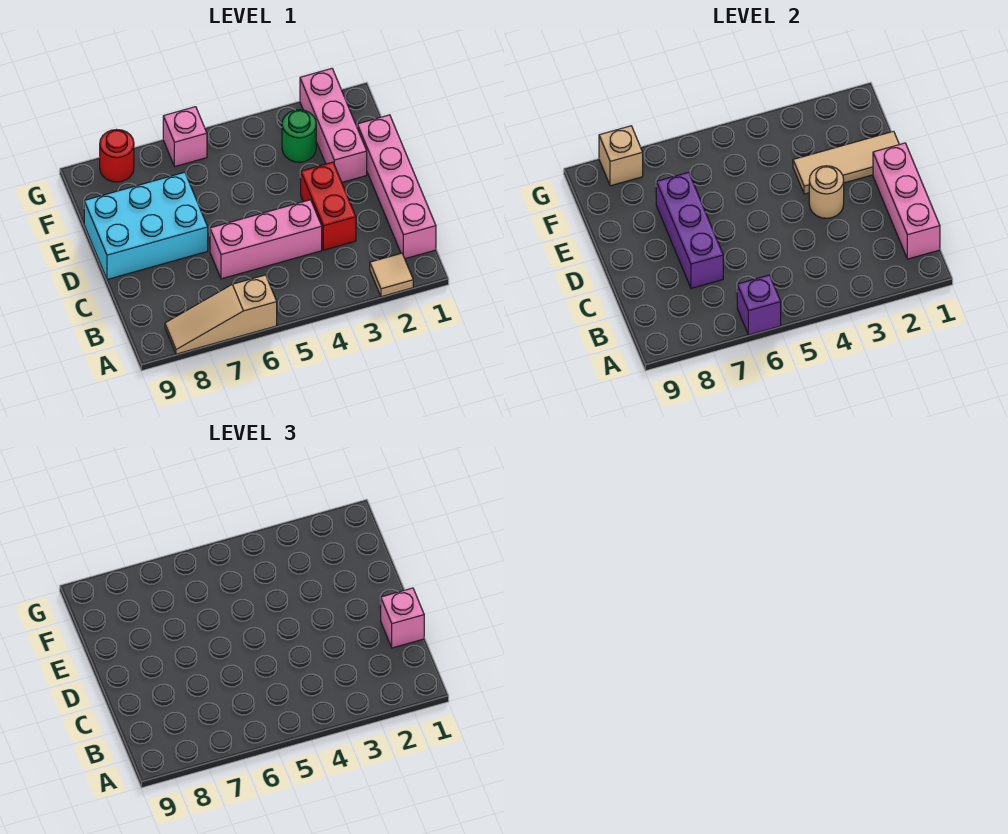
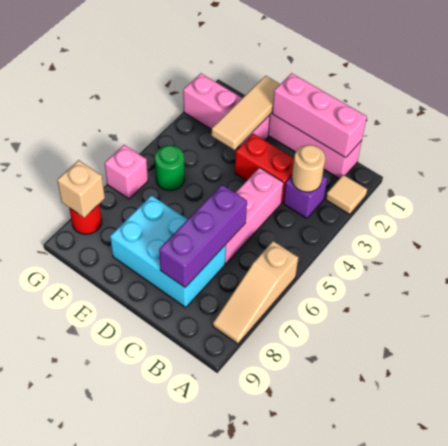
purple brick A6 level 2 -> purple brick B3 level 1
pink brick C1 level 3 -> none
purple brick C7:E7 level 2 -> purple brick C6:C8 level 2
tan round brick D3 level 2 -> tan round brick B3 level 2
cyan brick D7:E9 level 1 -> cyan brick C7:E8 level 1
green round brick F3 level 1 -> green round brick F5 level 1

